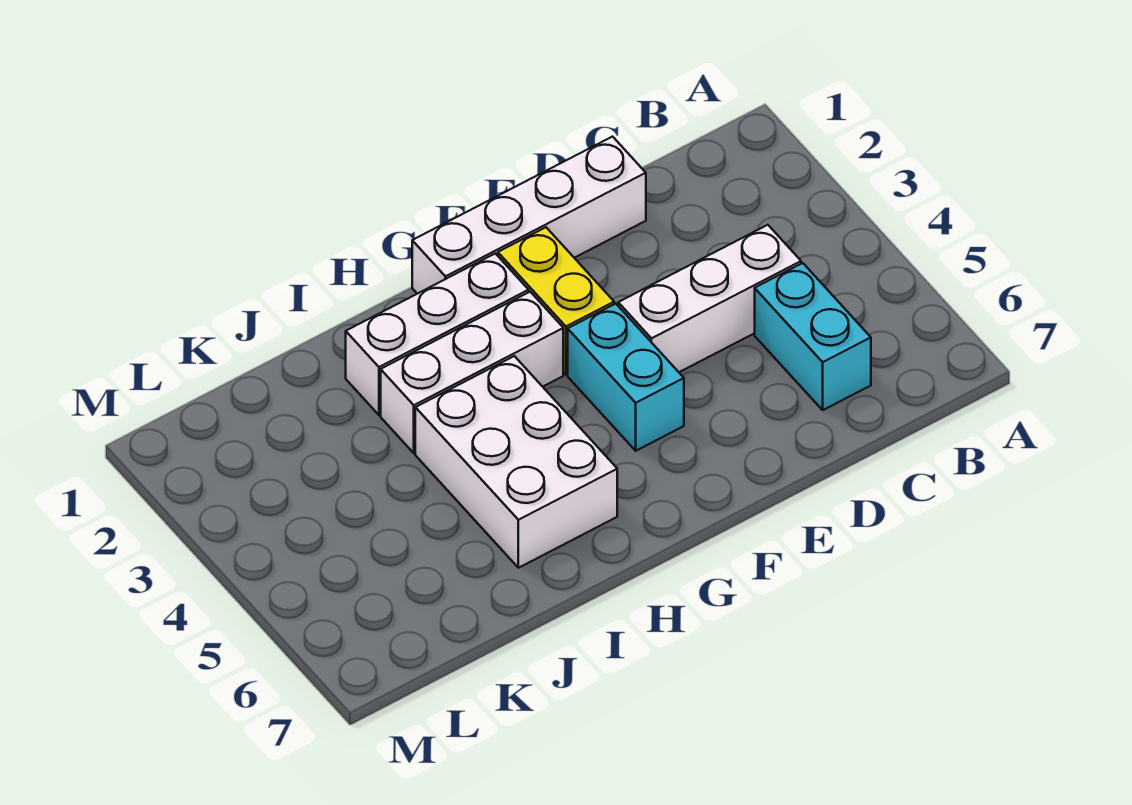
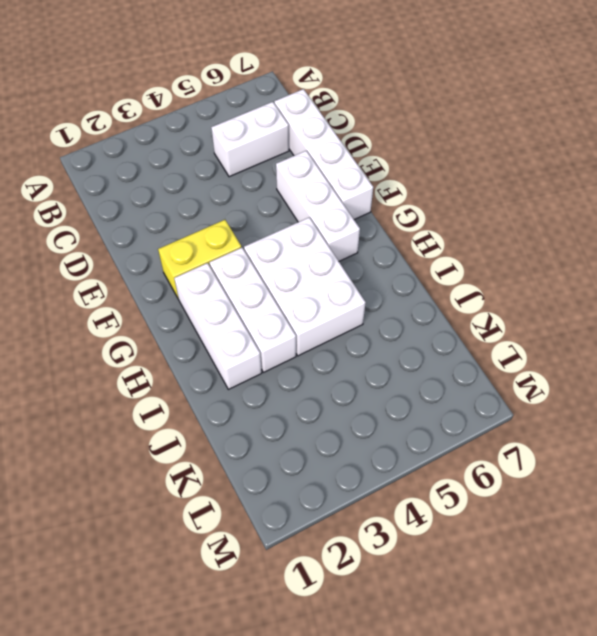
white brick C4:E4 level 1 -> white brick E6:G6 level 1
cyan brick C5:C6 level 1 -> white brick C5:C6 level 1
white brick D1:G1 level 1 -> white brick C7:F7 level 1
cyan brick F4:F5 level 1 -> none
white brick H4:I6 level 1 -> white brick G4:I5 level 1

